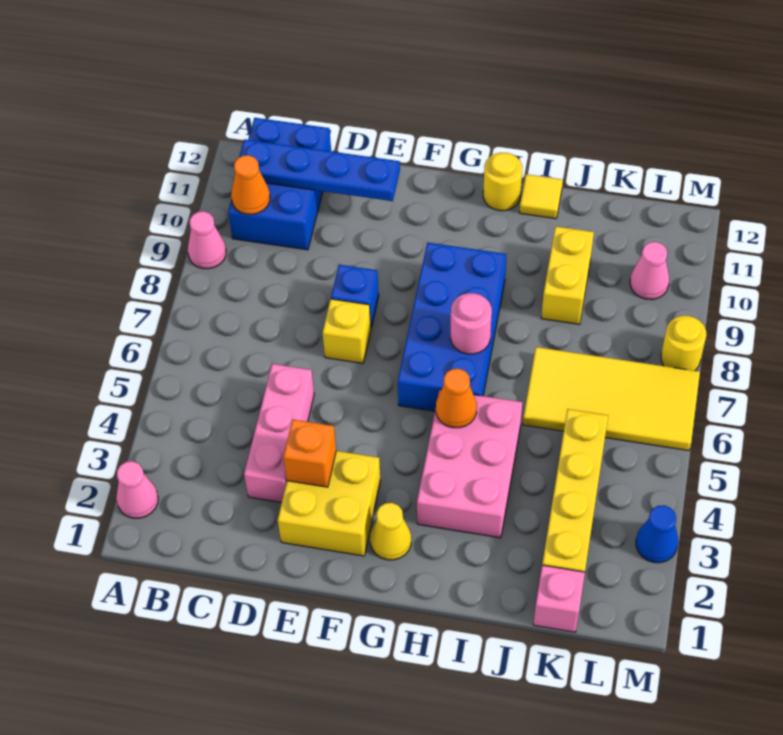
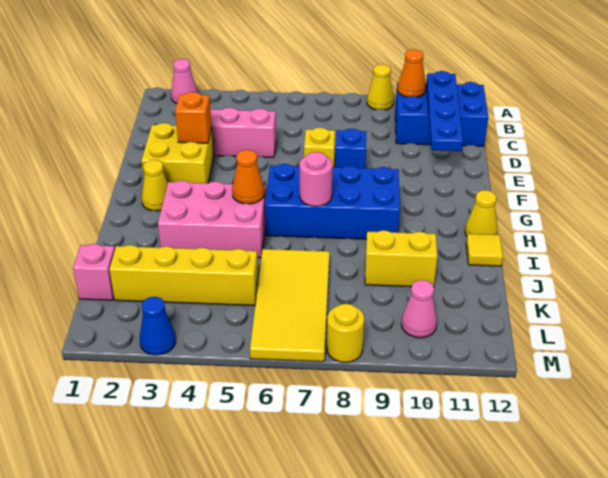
pink cone A9 level 1 -> yellow cone A9 level 1
yellow round brick H12 level 1 -> yellow cone H12 level 1

